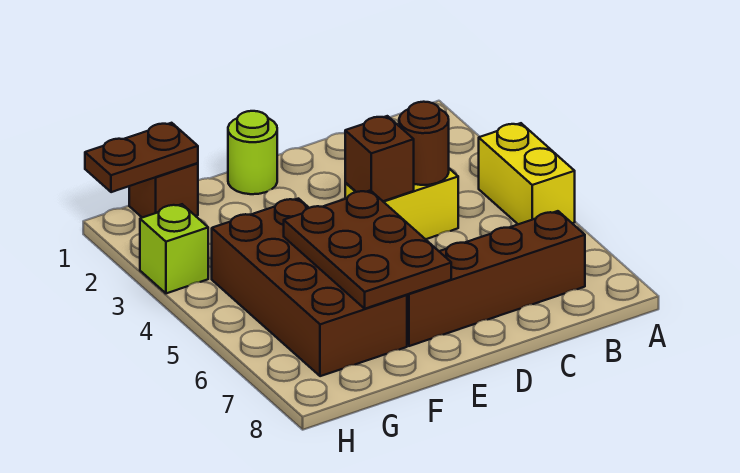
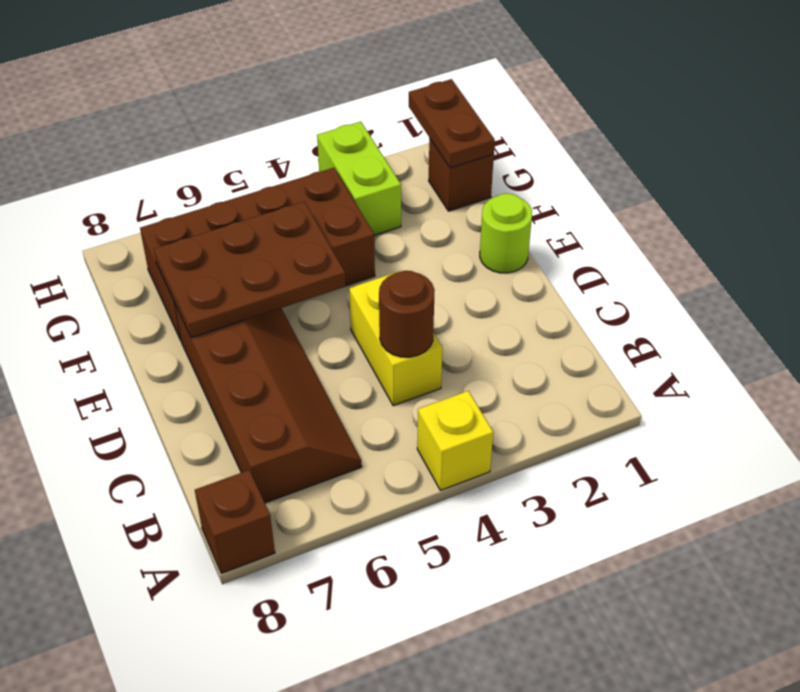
yellow brick A4:A5 level 1 -> yellow brick A4 level 1
brown brick D4 level 2 -> brown brick A8 level 1
lime brick H3 level 1 -> lime brick G3:H3 level 1

